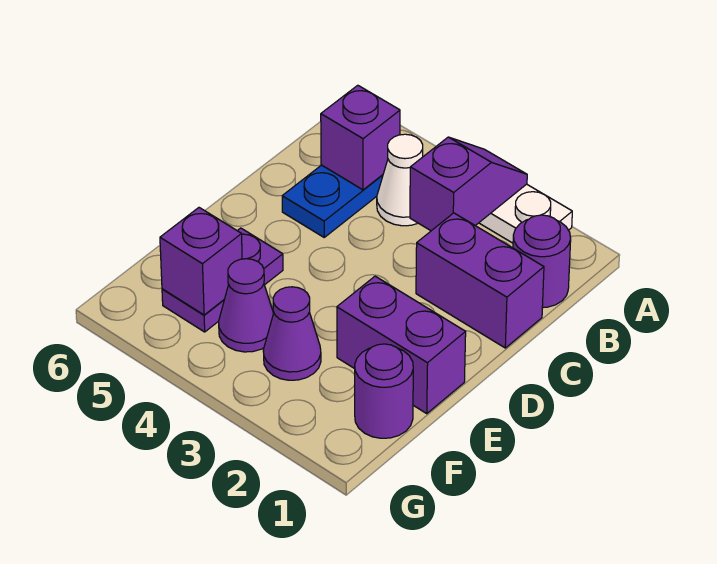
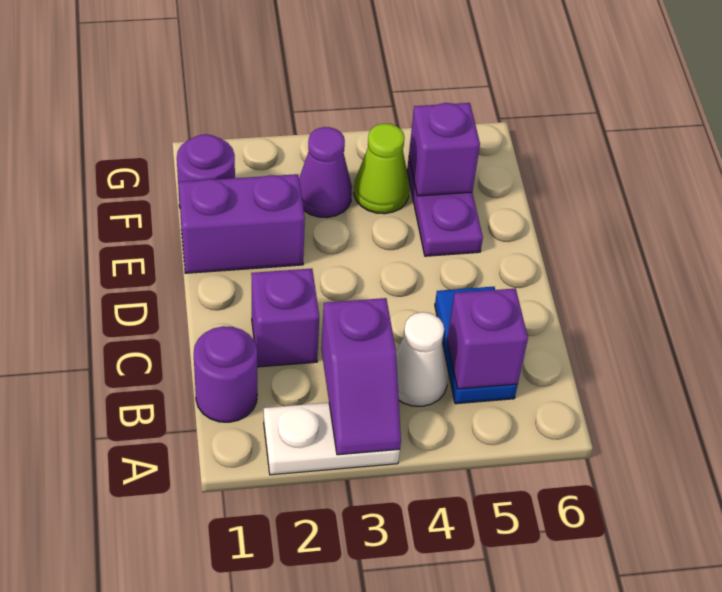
purple brick C1:C2 level 1 -> purple brick C2 level 1
purple cone F4 level 1 -> lime cone F4 level 1

